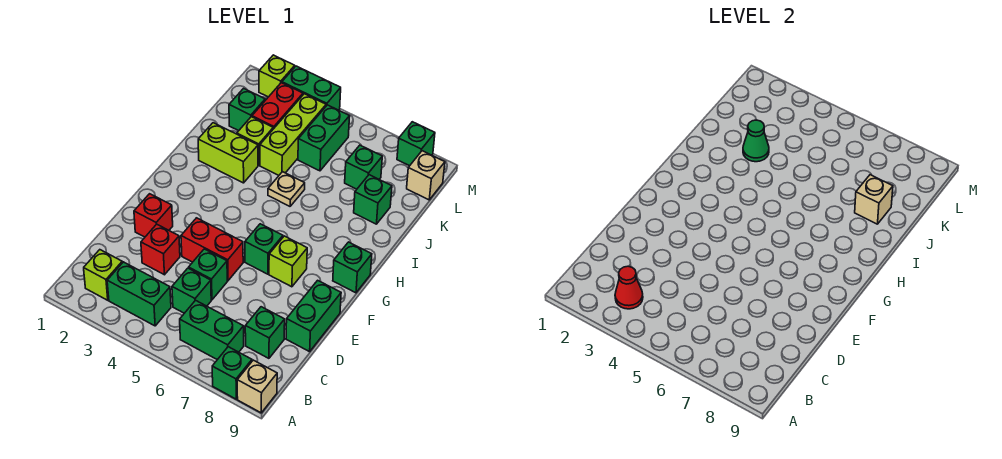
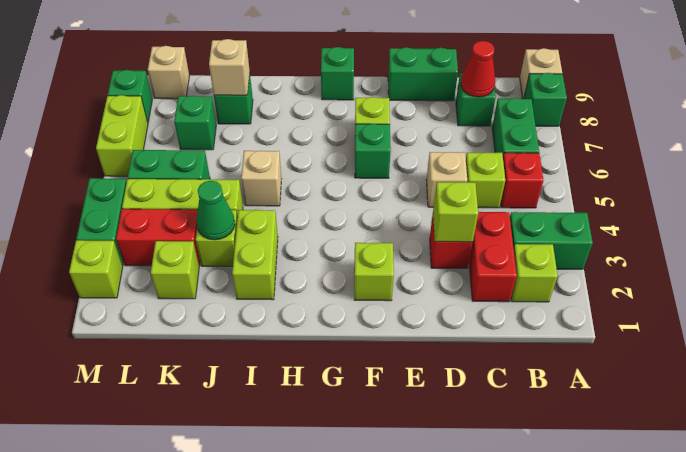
green brick B3:B4 level 1 -> green brick A3:B3 level 1
red cone B3 level 2 -> red cone C8 level 2
green brick C5 level 1 -> lime brick C5 level 1
none -> lime brick D3 level 2
green brick D5 level 1 -> tan brick D5 level 1
red brick E2 level 1 -> red brick B5 level 1
red brick E4:E5 level 1 -> red brick C2:C3 level 1
none -> lime brick F2 level 1
tan plate I5 level 1 -> tan brick I5 level 1
green brick K2 level 1 -> lime brick K2 level 1
none -> lime brick M6:M7 level 1

